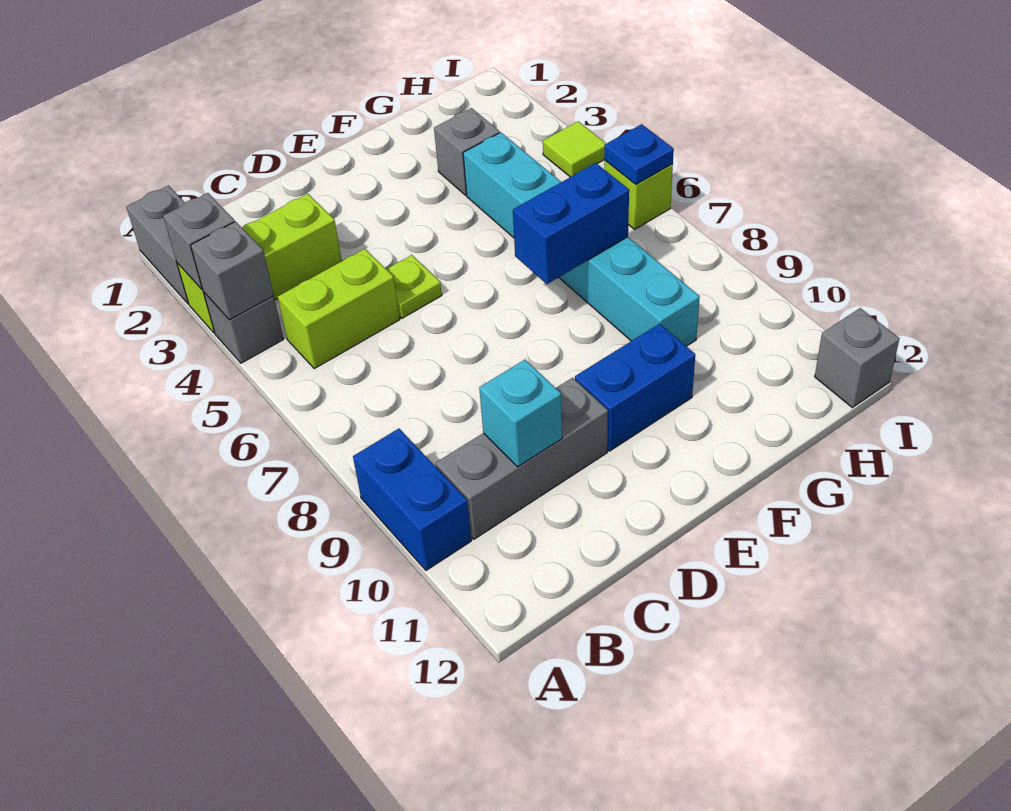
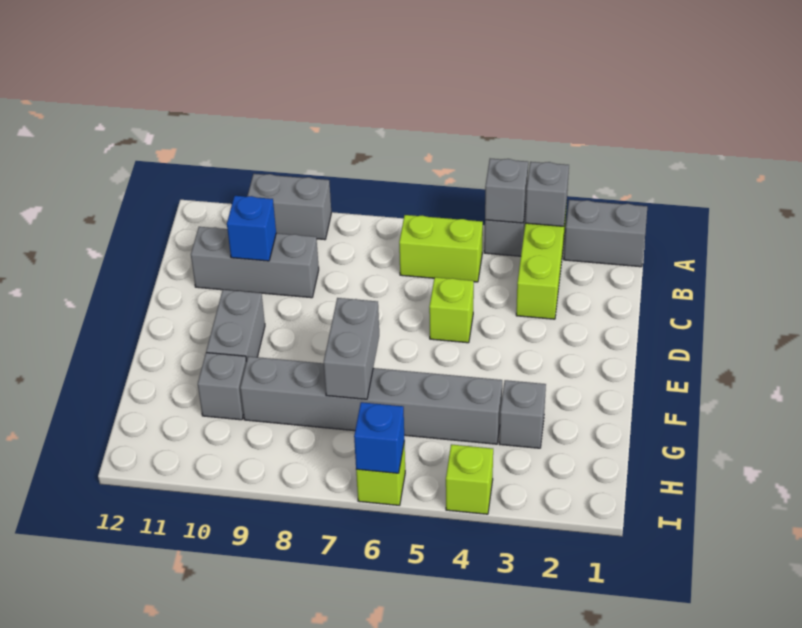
blue brick A9:A10 level 1 -> grey brick A9:A10 level 1
lime brick B5:C5 level 1 -> lime brick B5:B6 level 1
grey brick B10:D10 level 1 -> grey brick C9:C11 level 1
cyan brick C10 level 2 -> blue brick C10 level 2
lime plate D5 level 1 -> lime brick D5 level 1
blue brick E10:F10 level 1 -> grey brick E10:F10 level 1
blue brick F7:G7 level 2 -> grey brick F7:G7 level 2
cyan brick G4:G9 level 1 -> grey brick G4:G9 level 1
lime tile I4 level 1 -> lime brick I4 level 1
blue plate I6 level 2 -> blue brick I6 level 2
grey brick I12 level 1 -> grey brick G10 level 1

